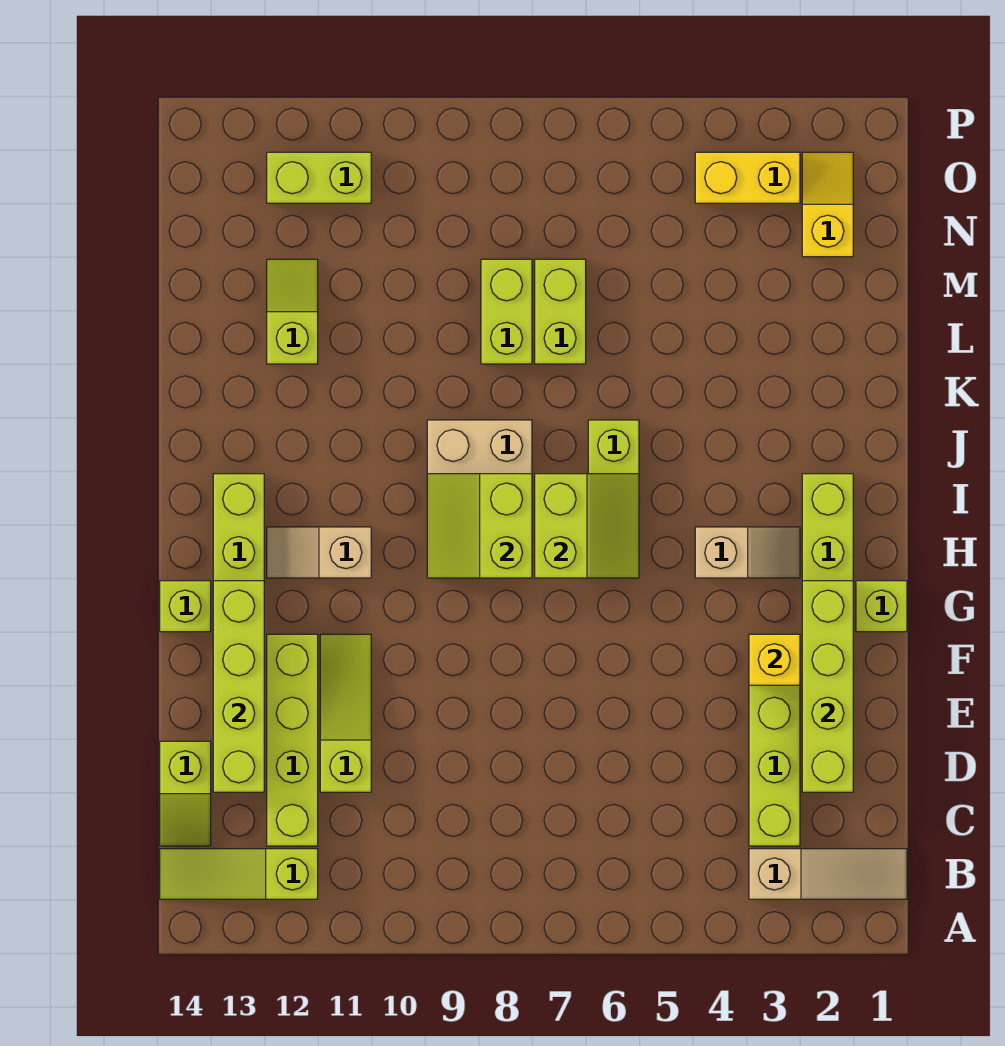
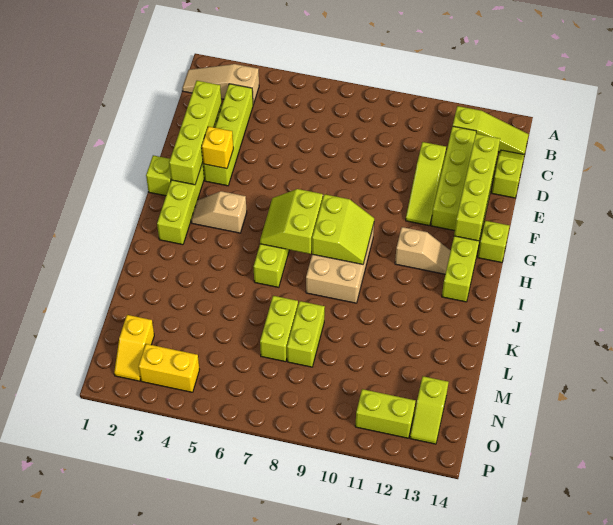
lime slope L12:M12 level 1 top L -> lime slope N13:O13 level 1 top N

